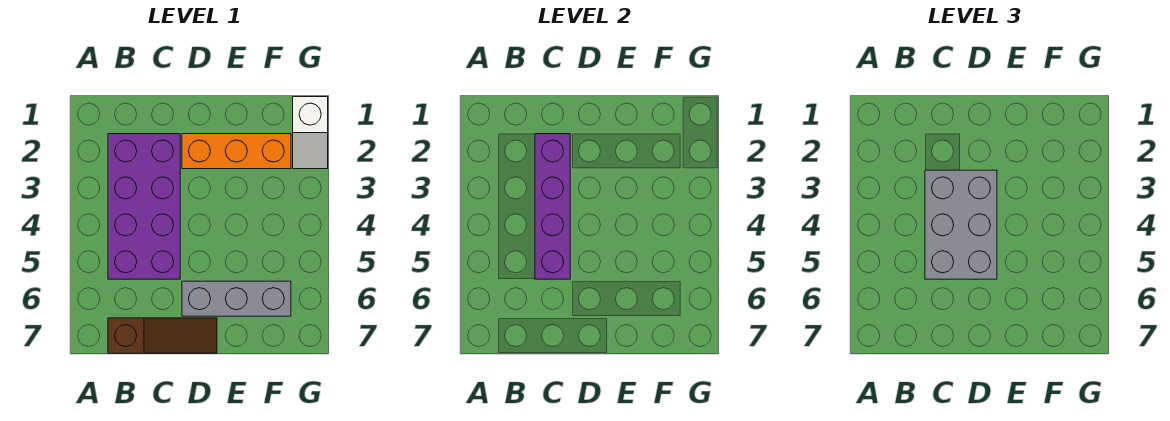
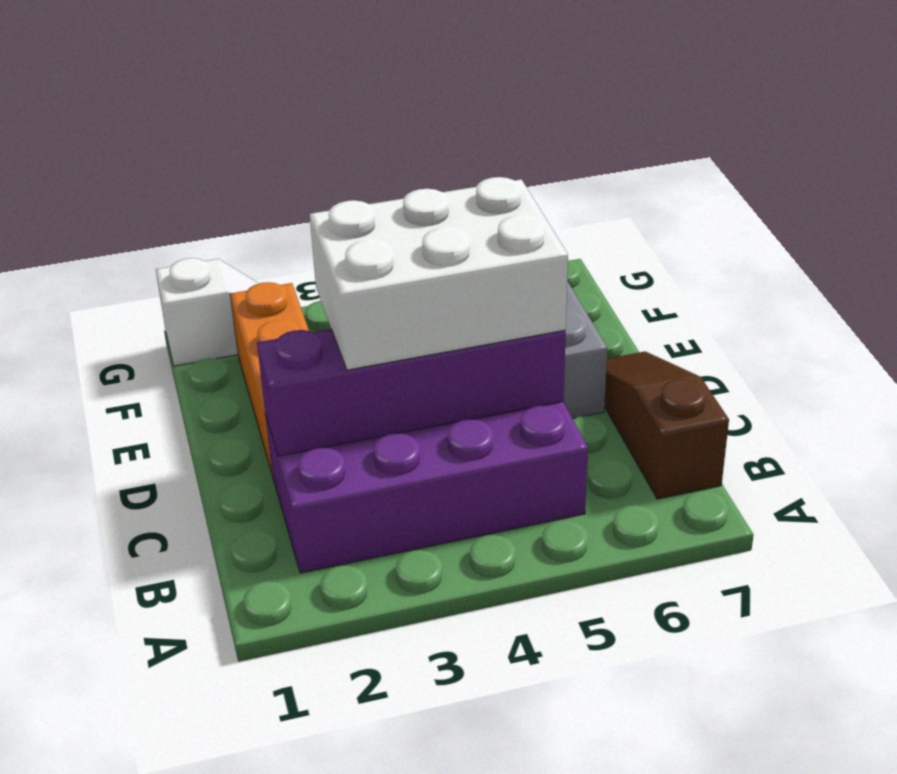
grey brick C3:D5 level 3 -> white brick C3:D5 level 3

